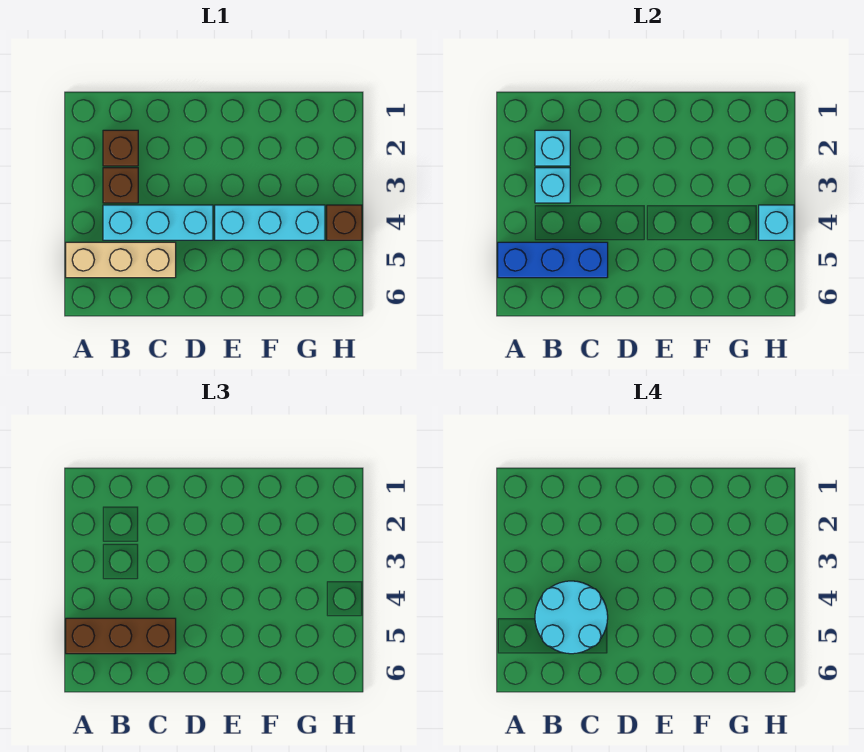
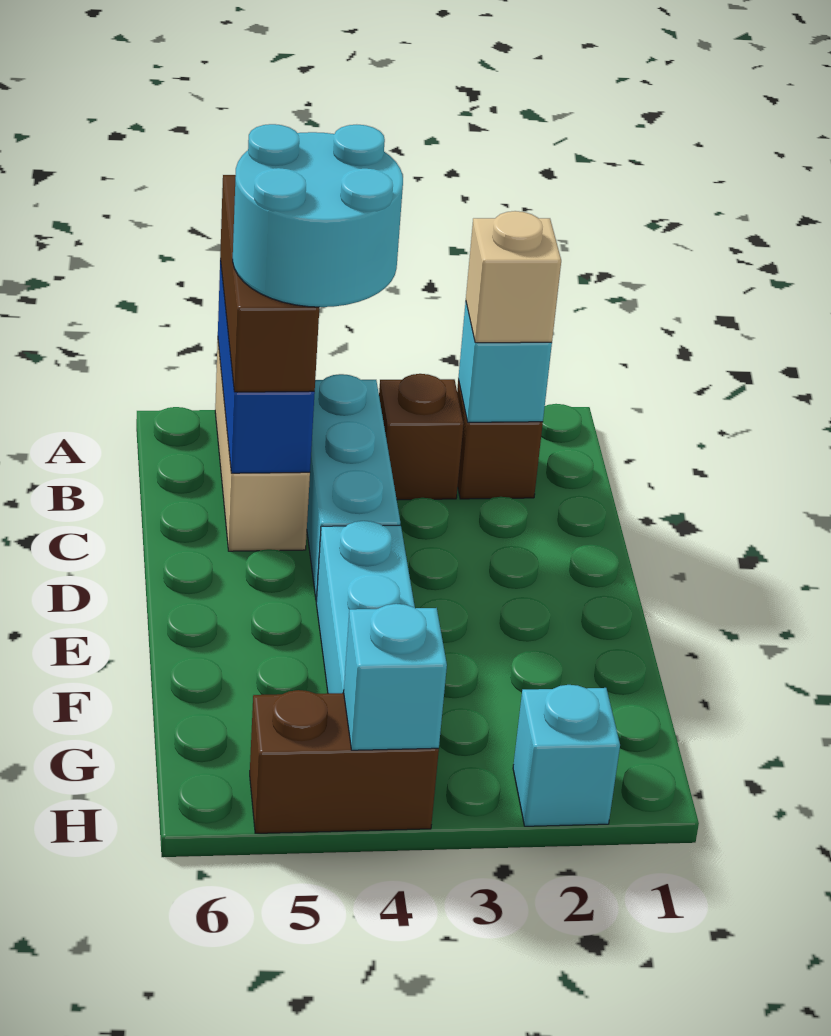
none -> tan brick B2 level 3
cyan brick B3 level 2 -> cyan brick H2 level 1
brown brick H4 level 1 -> brown brick H4:H5 level 1

